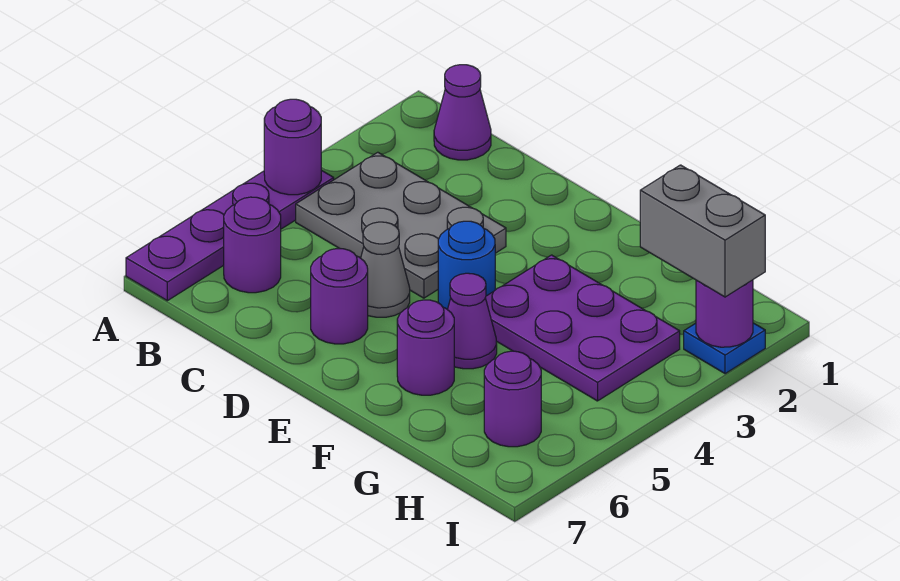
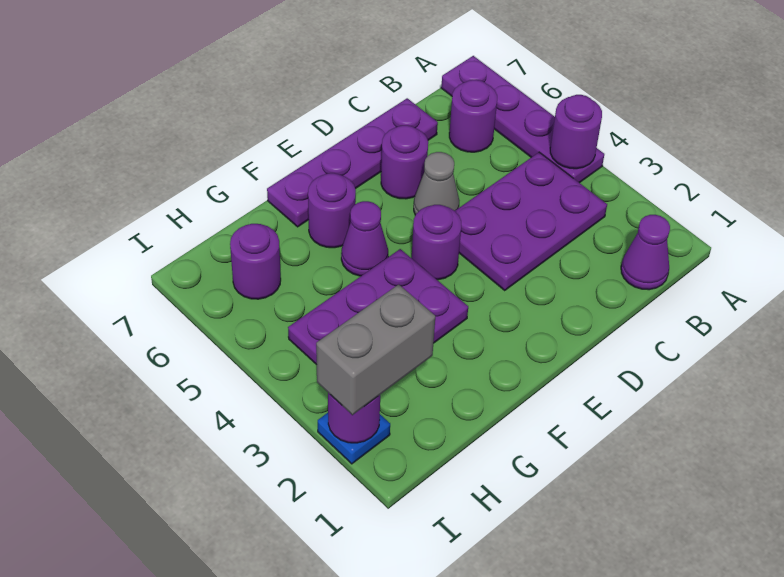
grey plate B3:D4 level 1 -> purple plate B3:D4 level 1
none -> purple plate C7:F7 level 1
blue round brick E4 level 1 -> purple round brick E4 level 1

